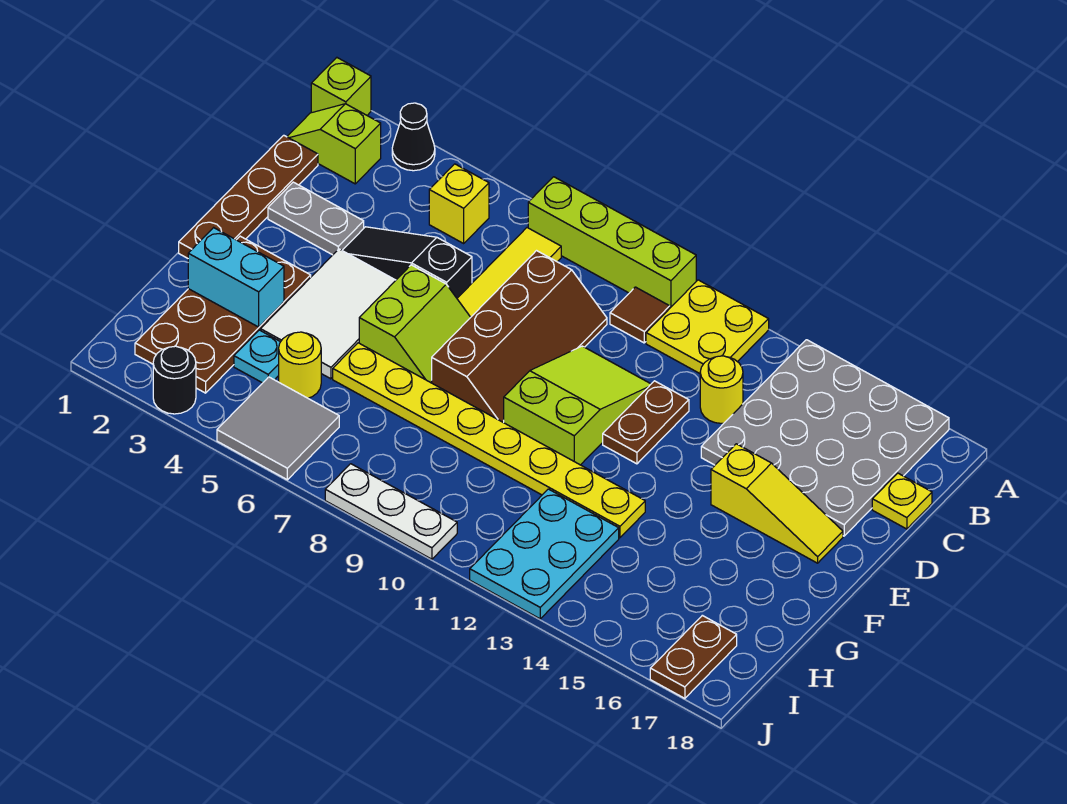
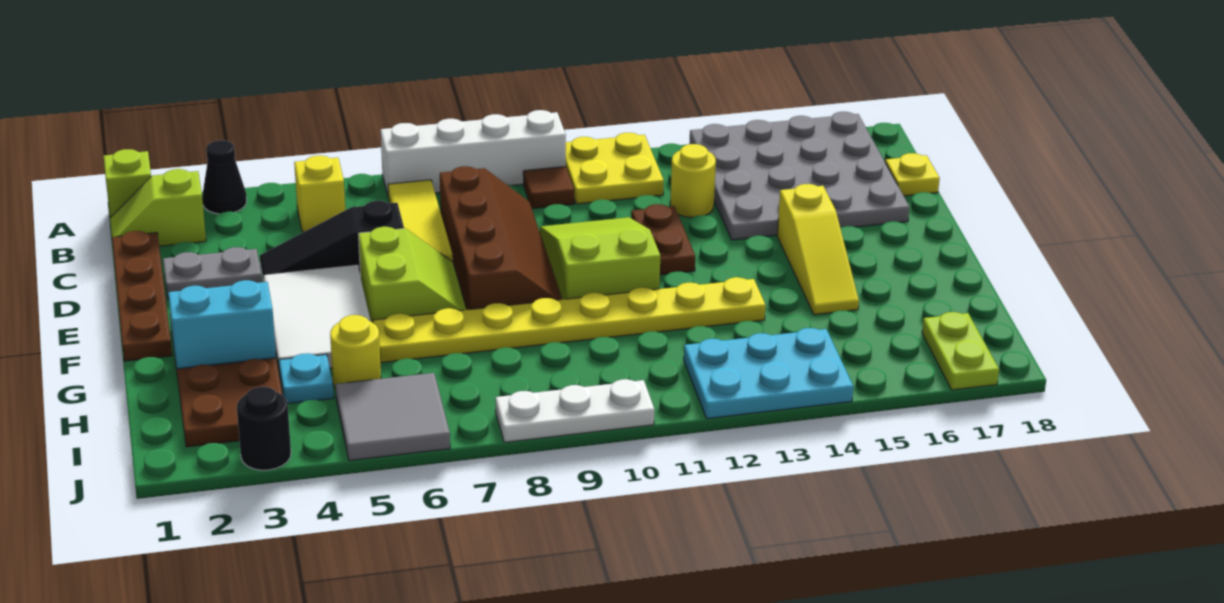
lime brick A7:A10 level 1 -> white brick A7:A10 level 1
yellow slope E15:E17 level 1 top 15 -> yellow slope E15:G15 level 1 top E
cyan plate H12:J13 level 1 -> cyan plate I12:J14 level 1
brown plate I17:J17 level 1 -> lime plate I17:J17 level 1

